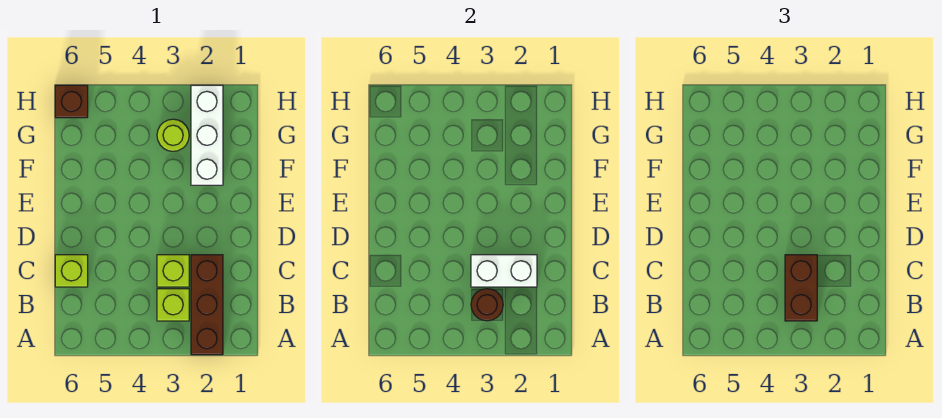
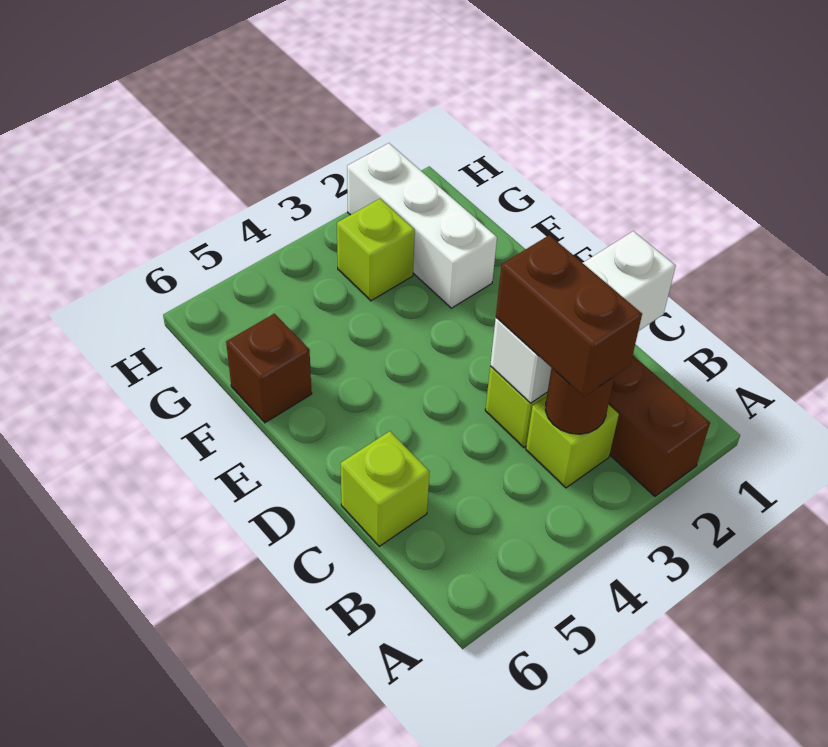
white brick C2:C3 level 2 -> white brick C1:C3 level 2
lime round brick G3 level 1 -> lime brick G3 level 1
brown brick H6 level 1 -> brown brick F6 level 1

